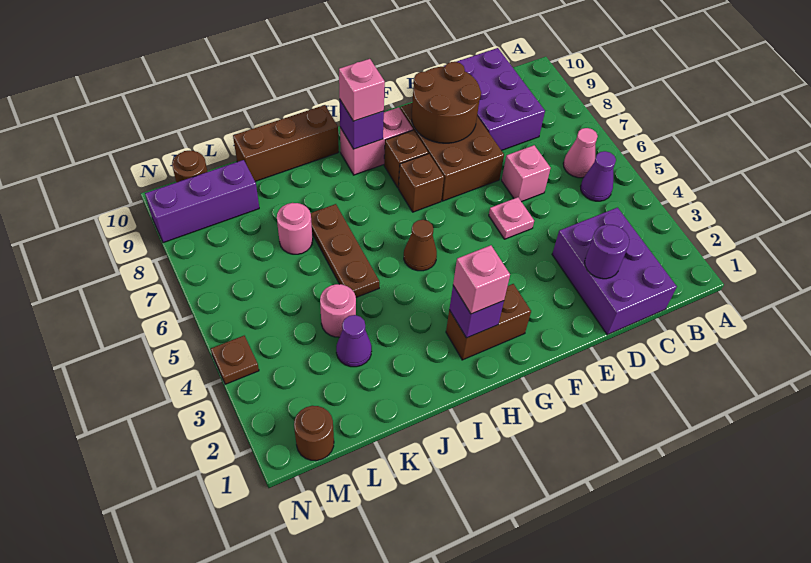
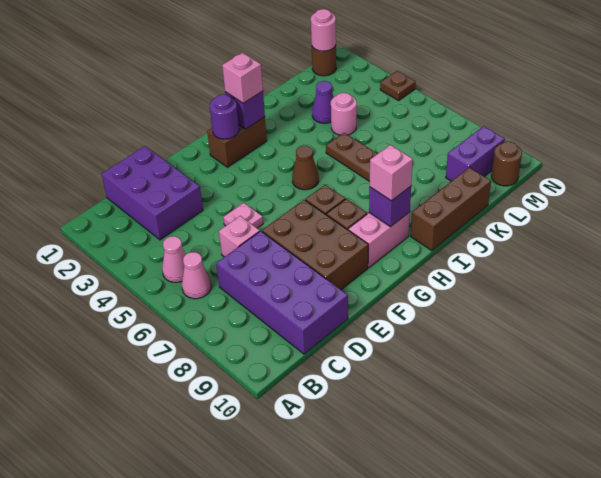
purple cone B5 level 1 -> pink cone B5 level 1
purple brick C8:D10 level 1 -> purple brick C7:D10 level 1
purple round brick D2 level 2 -> purple round brick G2 level 2
brown round brick E8:F9 level 2 -> none
pink round brick K7 level 1 -> pink round brick M1 level 2
purple brick L9:N9 level 1 -> purple brick L9:M9 level 1

